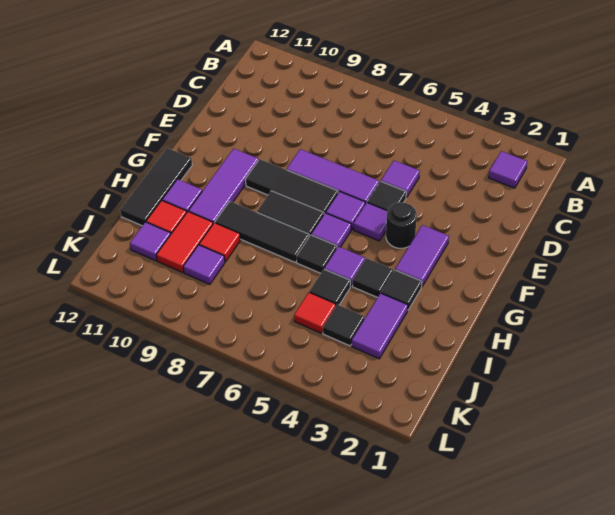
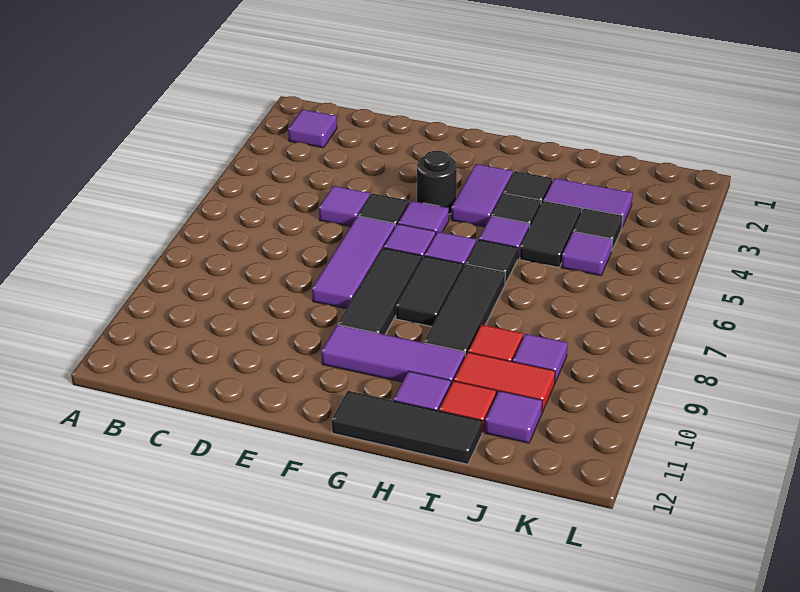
purple tile F3:G3 level 1 -> purple tile G3:G4 level 1
black tile I5 level 1 -> black tile I4:I5 level 1
red tile J5 level 1 -> purple tile J5 level 1

